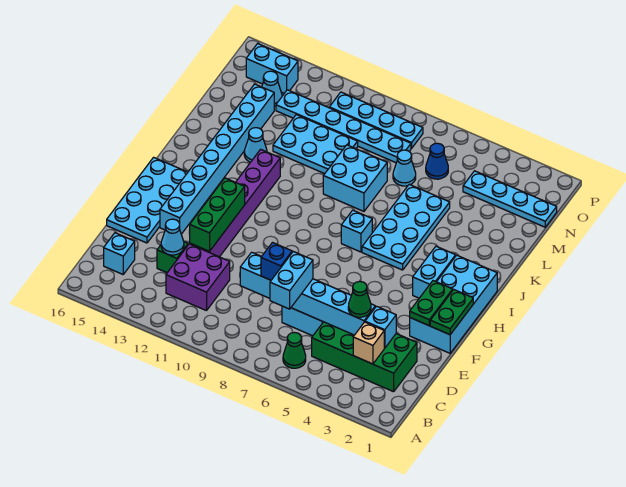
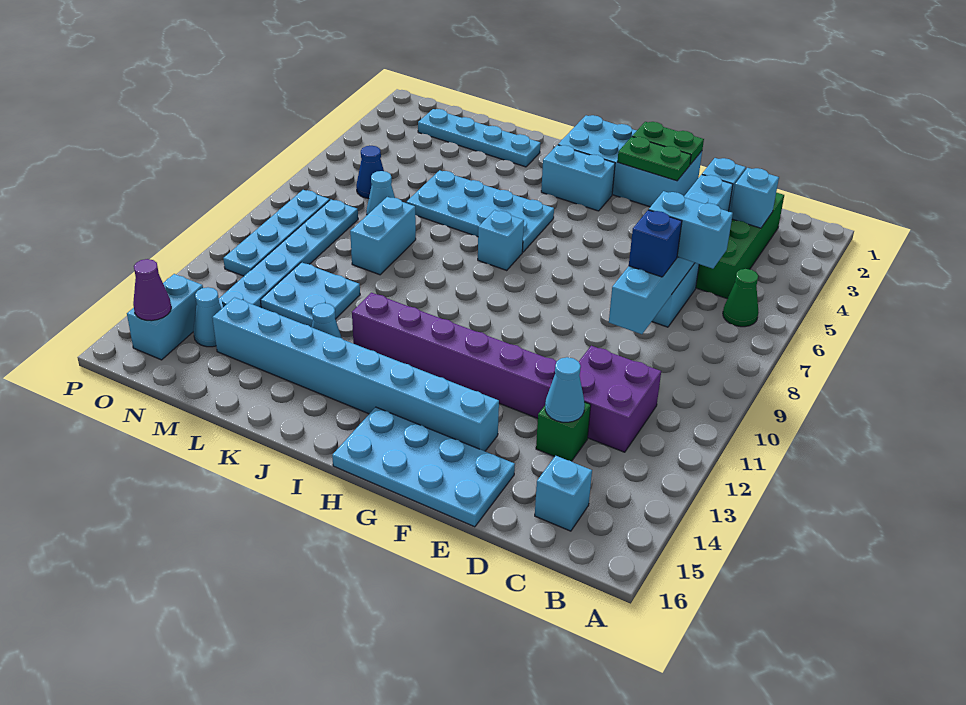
tan brick C3 level 2 -> cyan brick C3 level 2
green cone D4 level 3 -> none
green brick E12:G12 level 2 -> none
cyan brick K8:L9 level 1 -> cyan brick L8:L9 level 1
cyan plate L10:M12 level 1 -> cyan plate L11:M12 level 1
cyan plate N1:N4 level 1 -> cyan plate K2:N2 level 1
none -> purple cone O15 level 2

